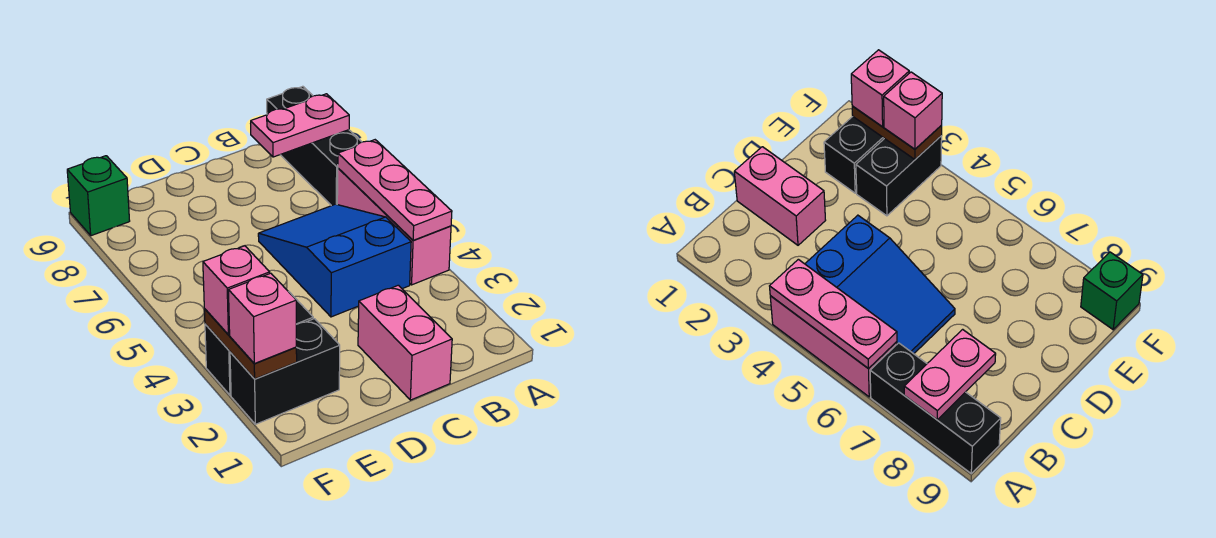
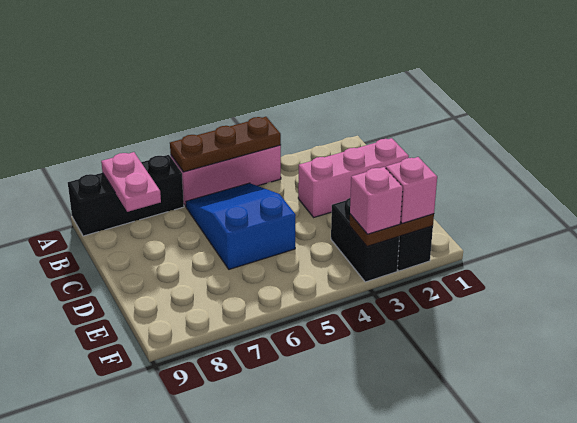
pink plate A4:A6 level 2 -> brown plate A4:A6 level 2
blue slope B4:C6 level 1 top 4 -> blue slope B5:D6 level 1 top D
pink brick C1:C2 level 1 -> pink brick C1:C3 level 1
green brick F9 level 1 -> none

